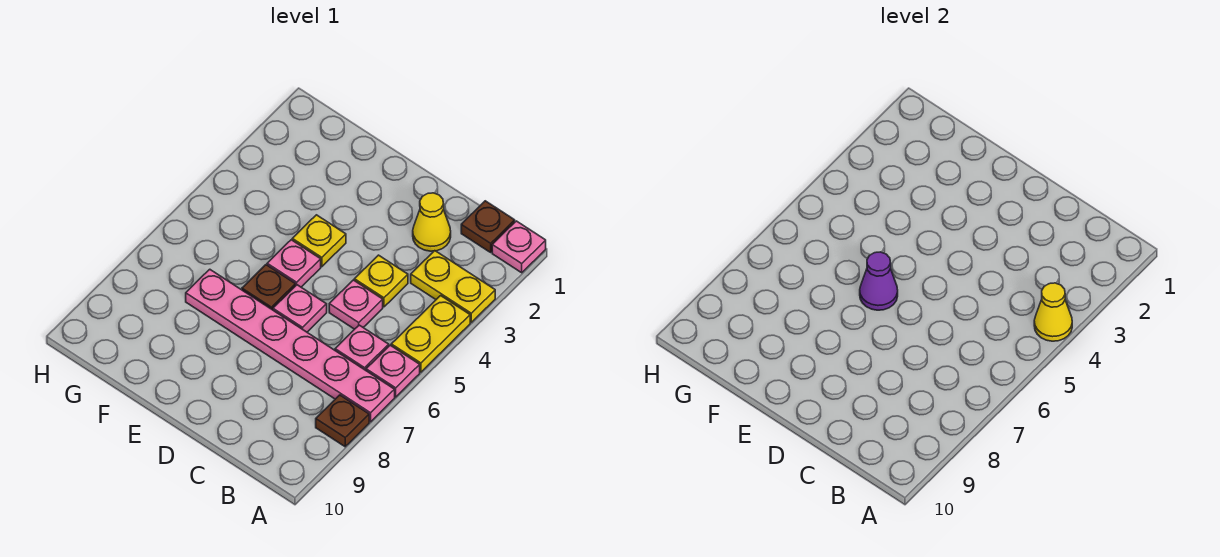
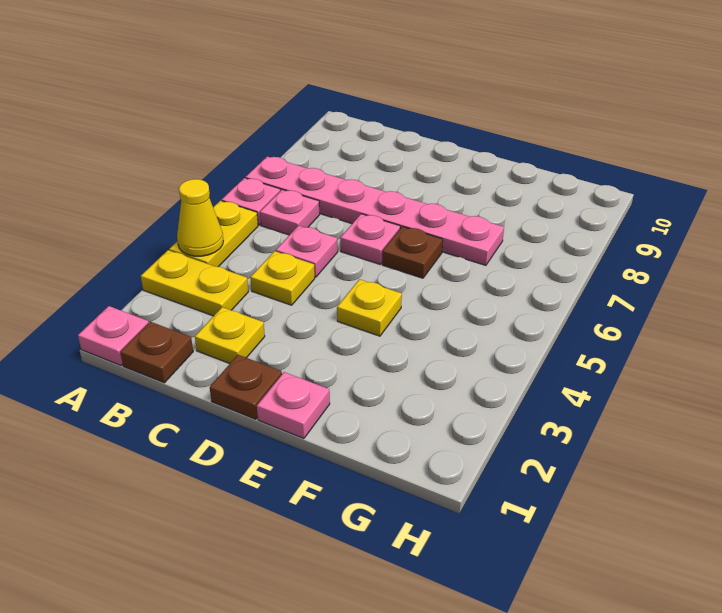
brown plate A8 level 1 -> brown plate D1 level 1
yellow cone C2 level 1 -> yellow plate C2 level 1
pink plate E5 level 1 -> pink plate E1 level 1
purple cone E6 level 2 -> none

